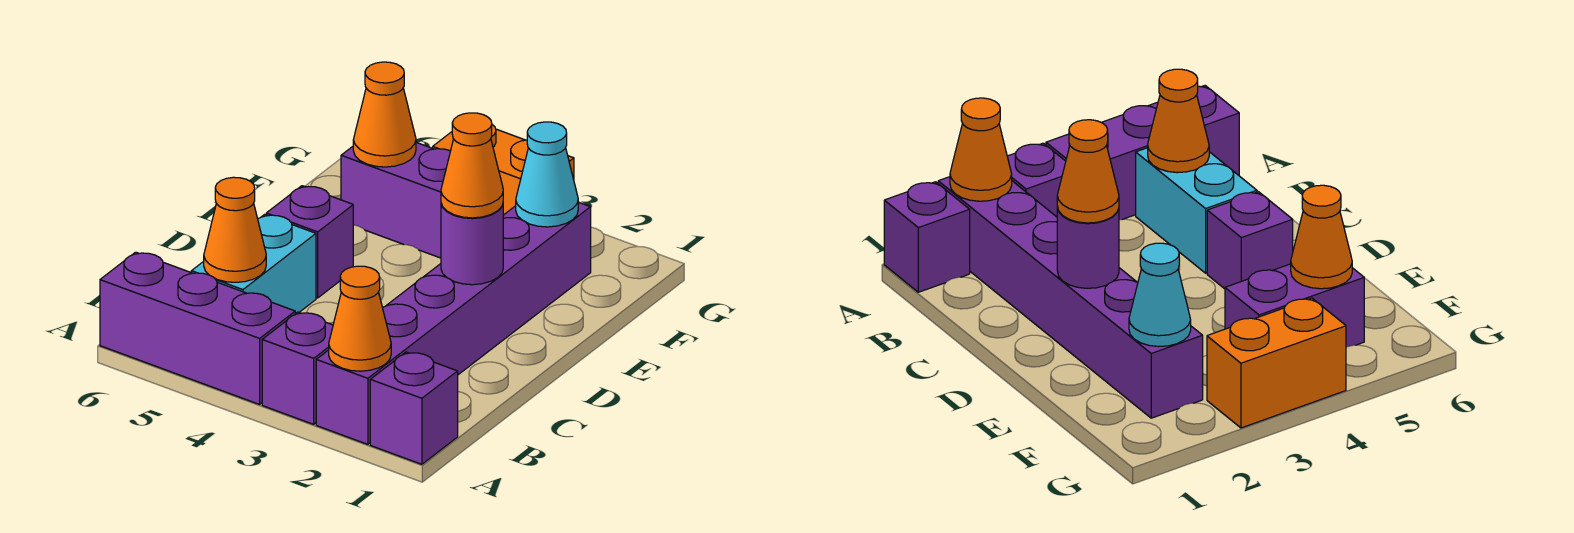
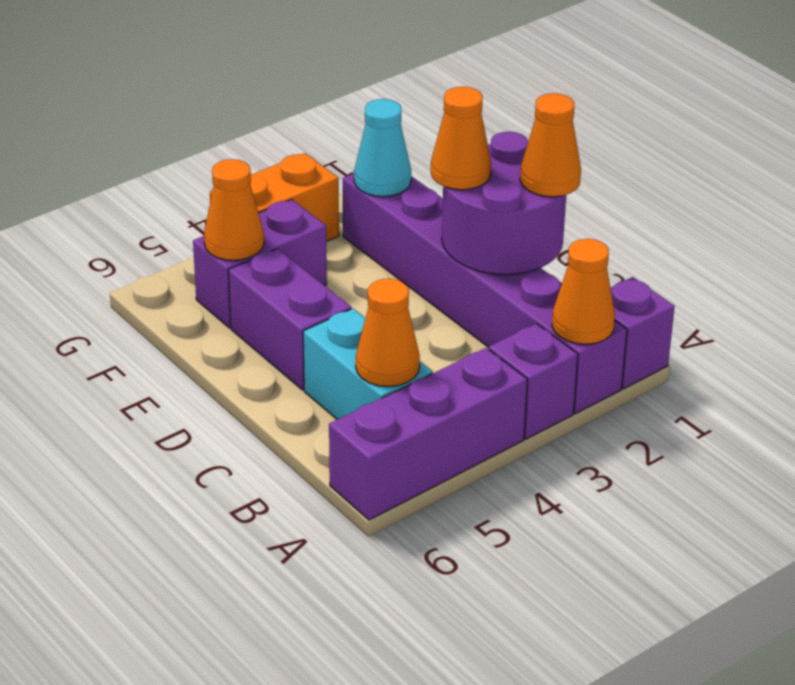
none -> orange cone C1 level 3
purple round brick D2 level 2 -> purple round brick C1:D2 level 2
purple brick D5 level 1 -> purple brick D5:E5 level 1

